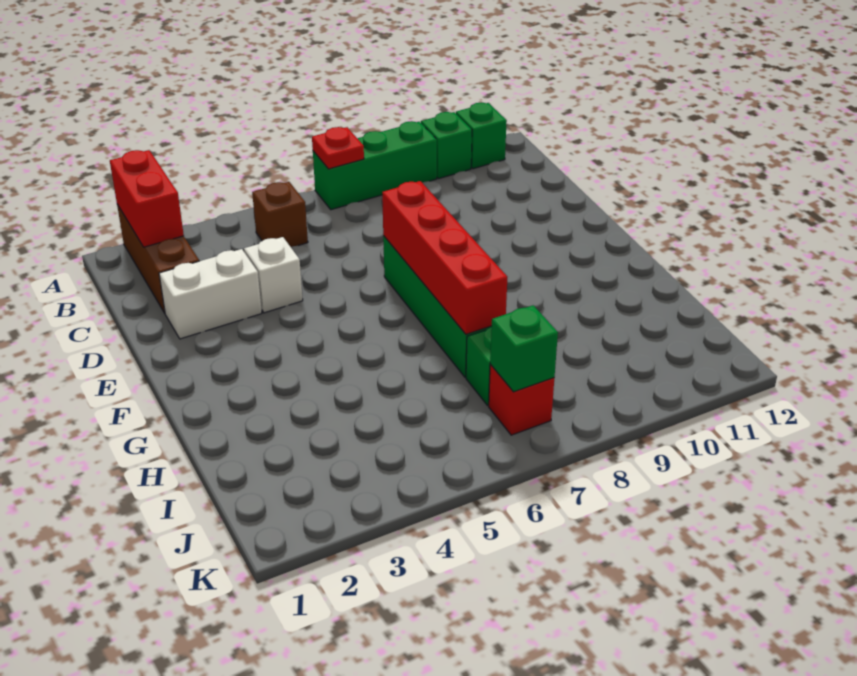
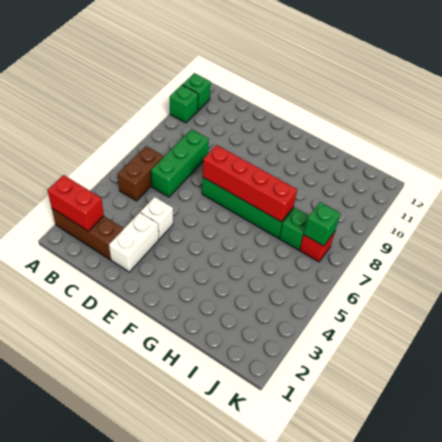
green brick A7:A9 level 1 -> green brick C6:C8 level 1
red plate A7 level 2 -> none
brown brick B5 level 1 -> brown brick B5:B6 level 1

